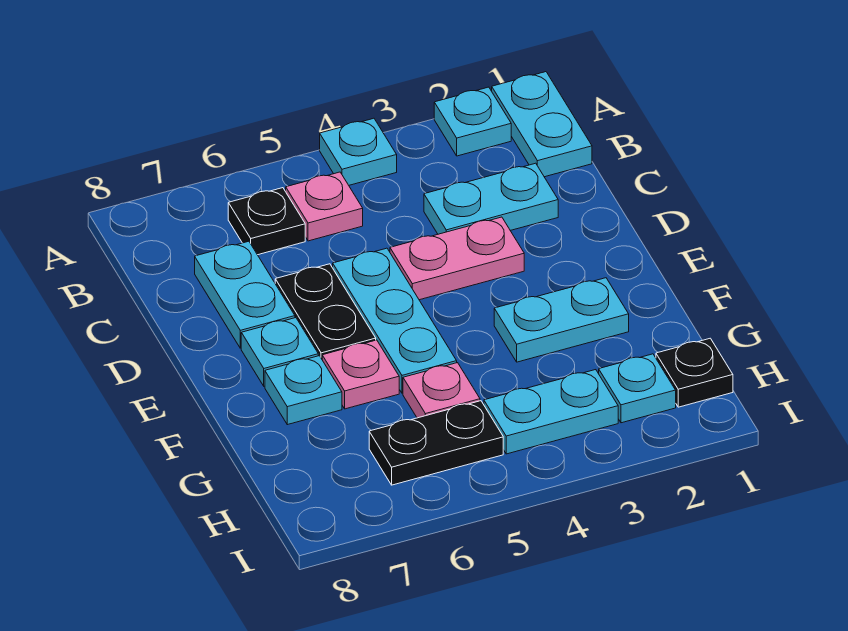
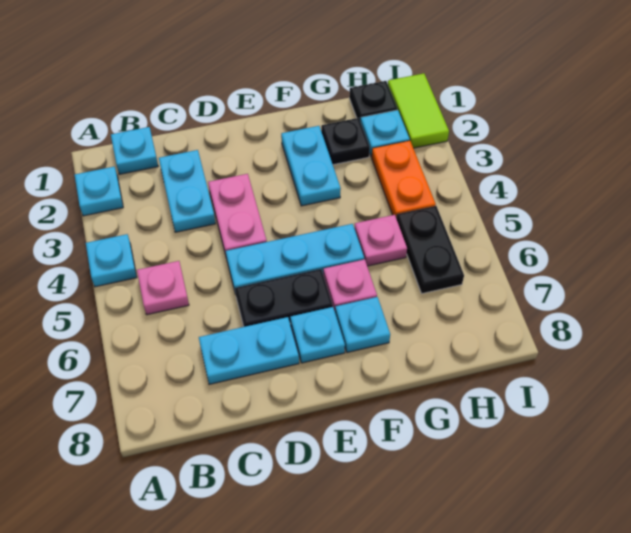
cyan plate A1:B1 level 1 -> cyan plate B1 level 1
black plate B6 level 1 -> black plate G2 level 1
cyan plate H3:H4 level 1 -> orange plate H3:H4 level 1
none -> lime tile I1:I2 level 1

